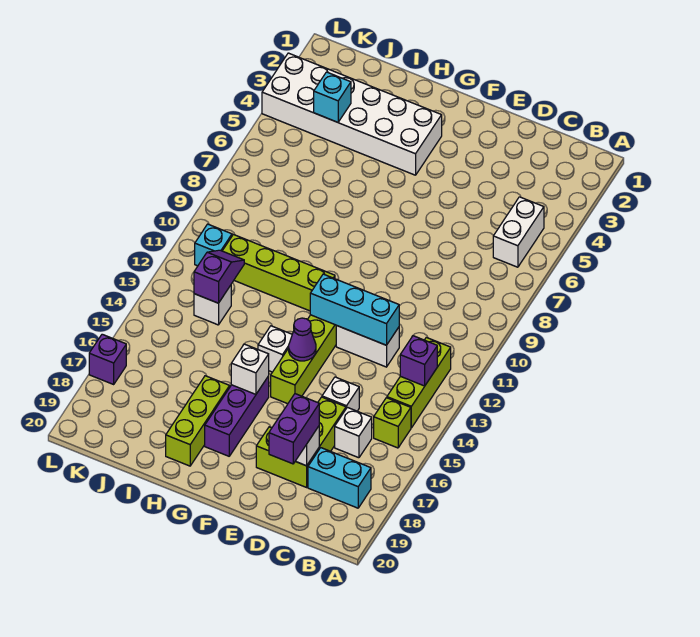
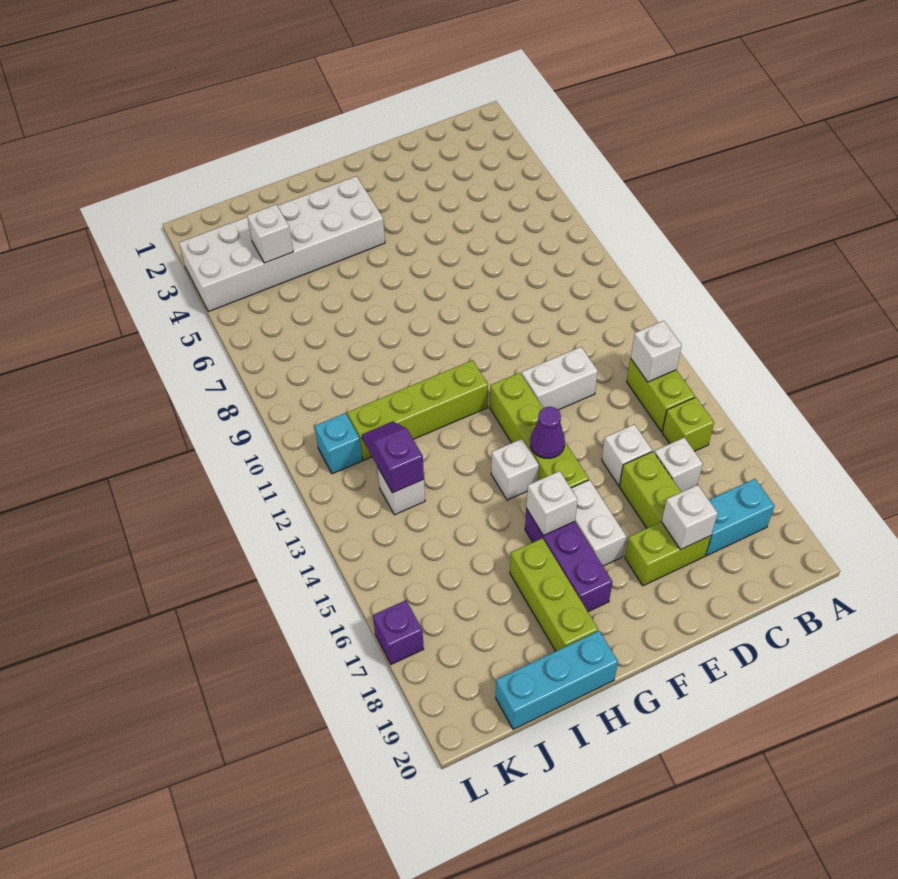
white brick B5:B6 level 1 -> white brick F16:F17 level 1
lime brick B12:B14 level 1 -> lime brick B13:B14 level 1
purple brick B13 level 2 -> white brick B13 level 2
cyan brick D12:F12 level 2 -> cyan brick H20:J20 level 1
purple brick D18:D19 level 3 -> none
cyan brick J4 level 2 -> white brick J4 level 2

